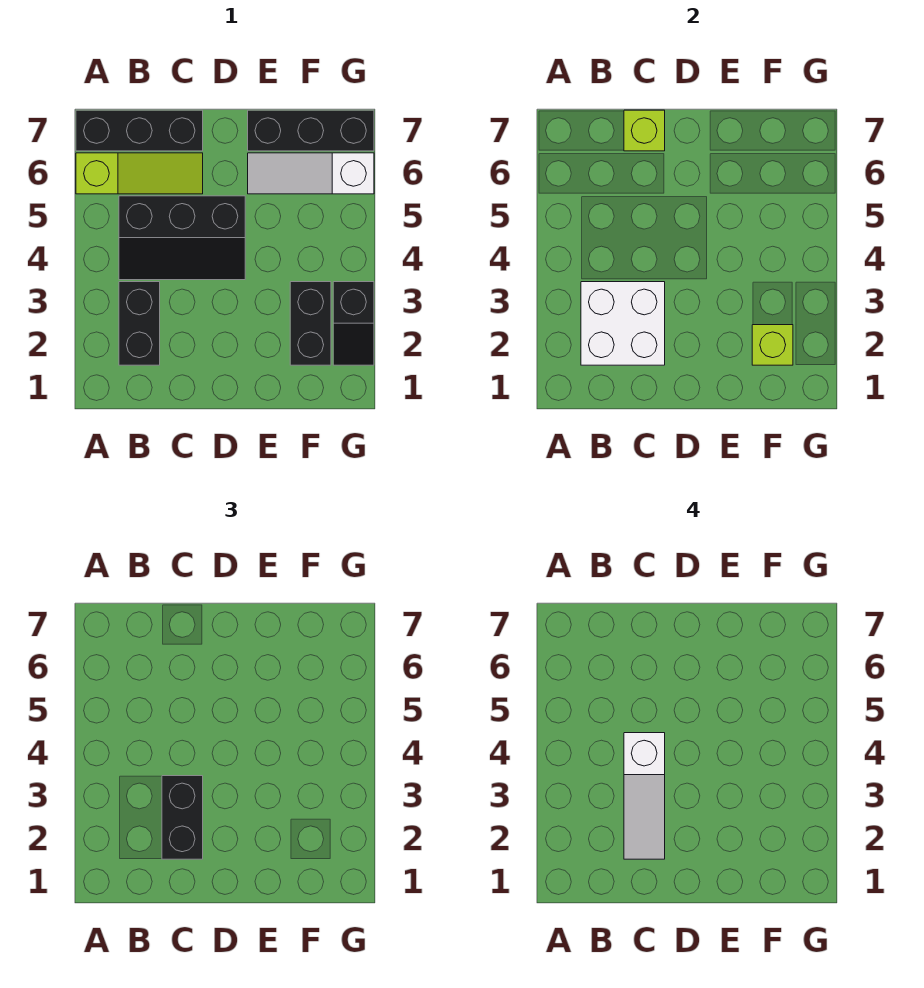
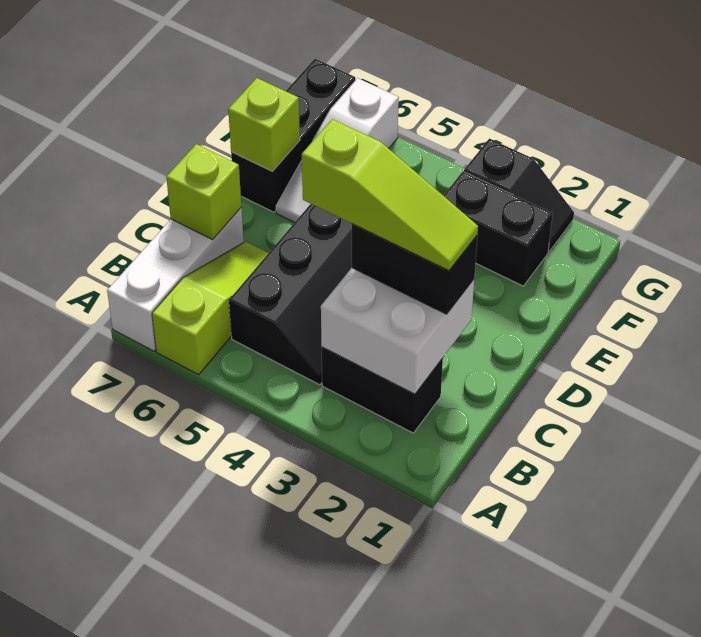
black brick A7:C7 level 1 -> white brick A7:C7 level 1
white slope C2:C4 level 4 top 4 -> lime slope C2:C4 level 4 top 4
lime brick F2 level 2 -> lime brick E7 level 2

